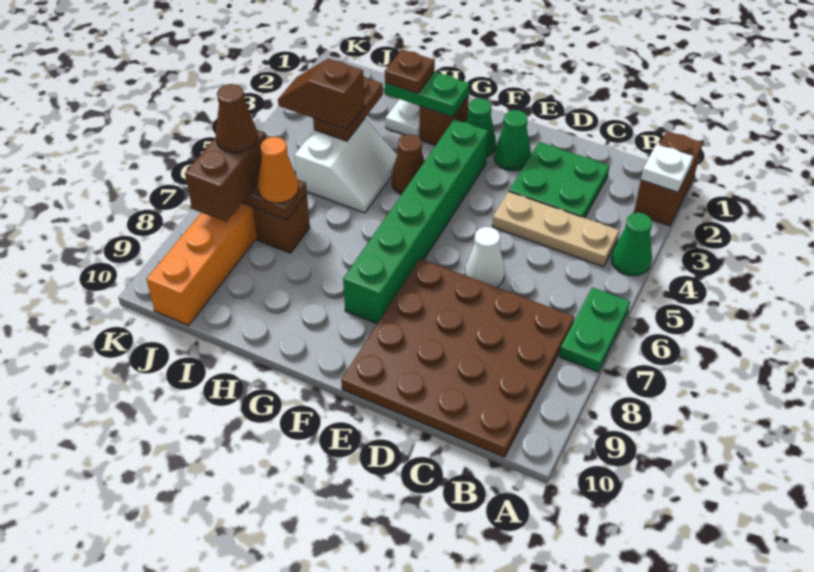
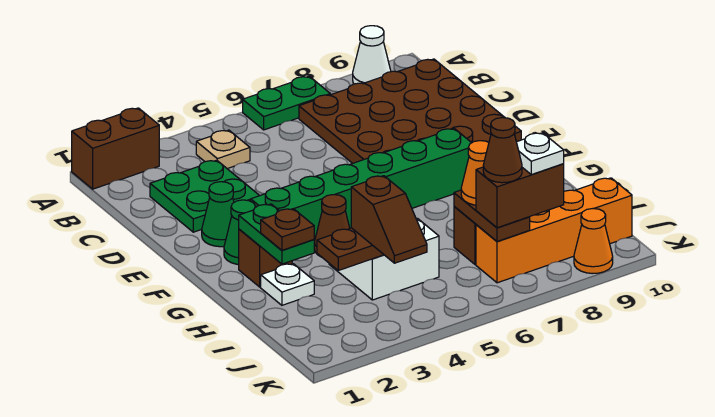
white plate A2 level 2 -> white plate J8 level 4
green cone A4 level 1 -> none
tan plate B4:D4 level 1 -> tan plate B4 level 1
white cone D6 level 1 -> white cone A9 level 1
none -> orange cone K9 level 1

